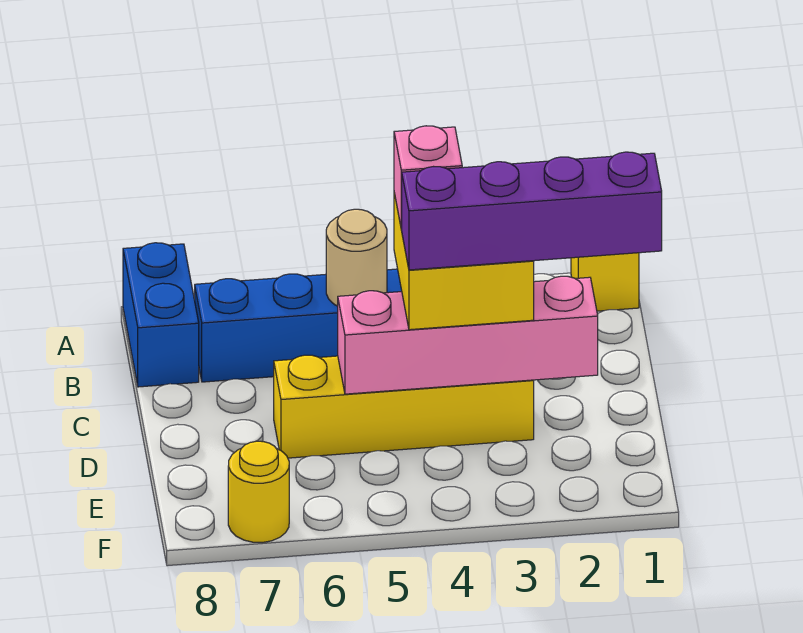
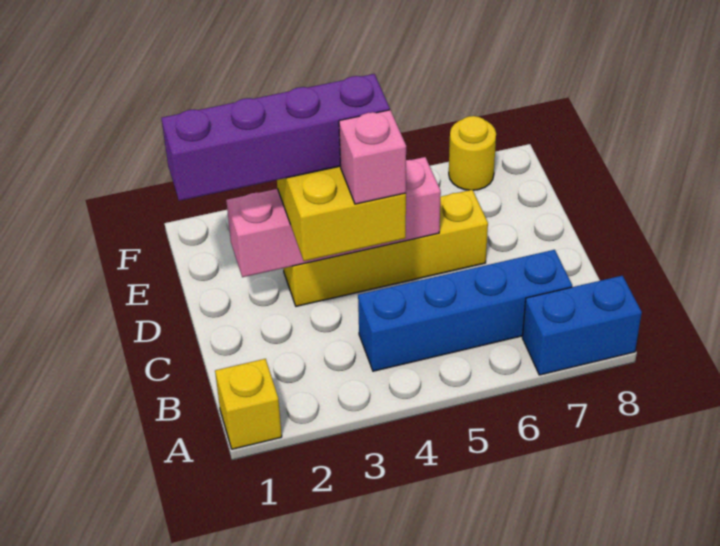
blue brick A8:B8 level 1 -> blue brick A7:A8 level 1
tan round brick B5 level 2 -> none

